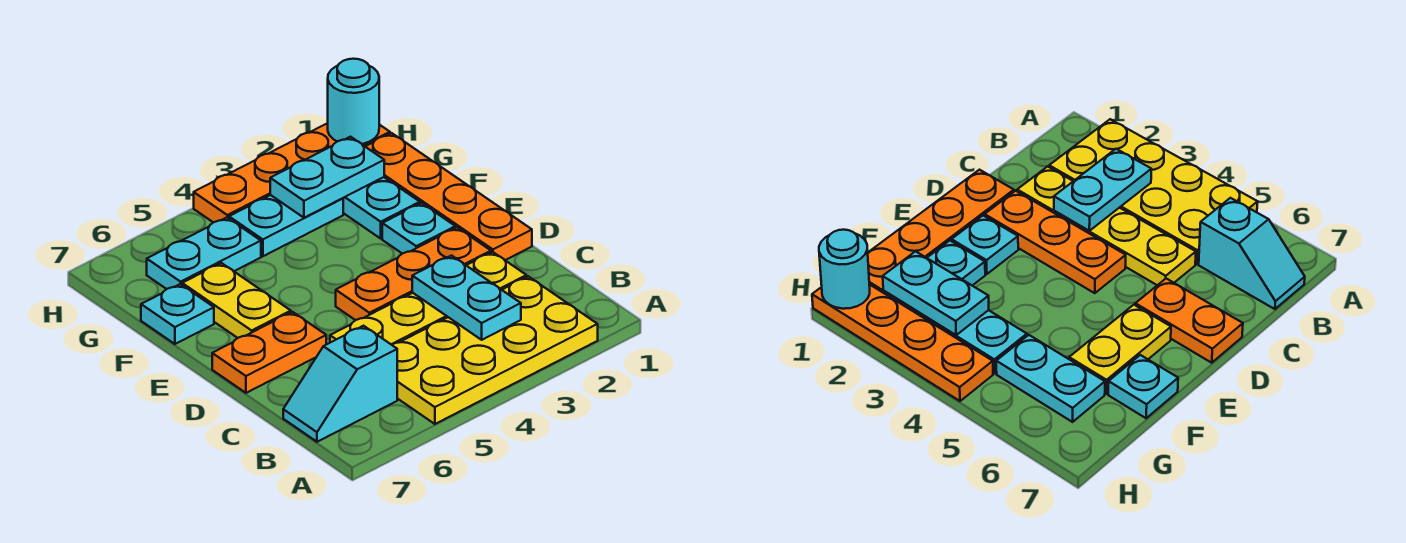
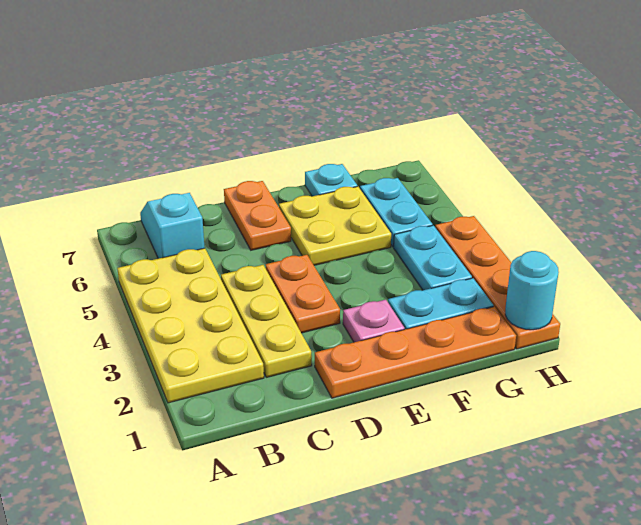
cyan plate B3:C3 level 2 -> none
yellow plate C2:C5 level 1 -> yellow plate C2:C4 level 1
orange plate D2:D4 level 1 -> orange plate D3:D4 level 1
cyan plate E2 level 1 -> pink plate E2 level 1
yellow plate E6:F6 level 1 -> yellow plate E5:F6 level 1
cyan plate G2:G3 level 2 -> none

